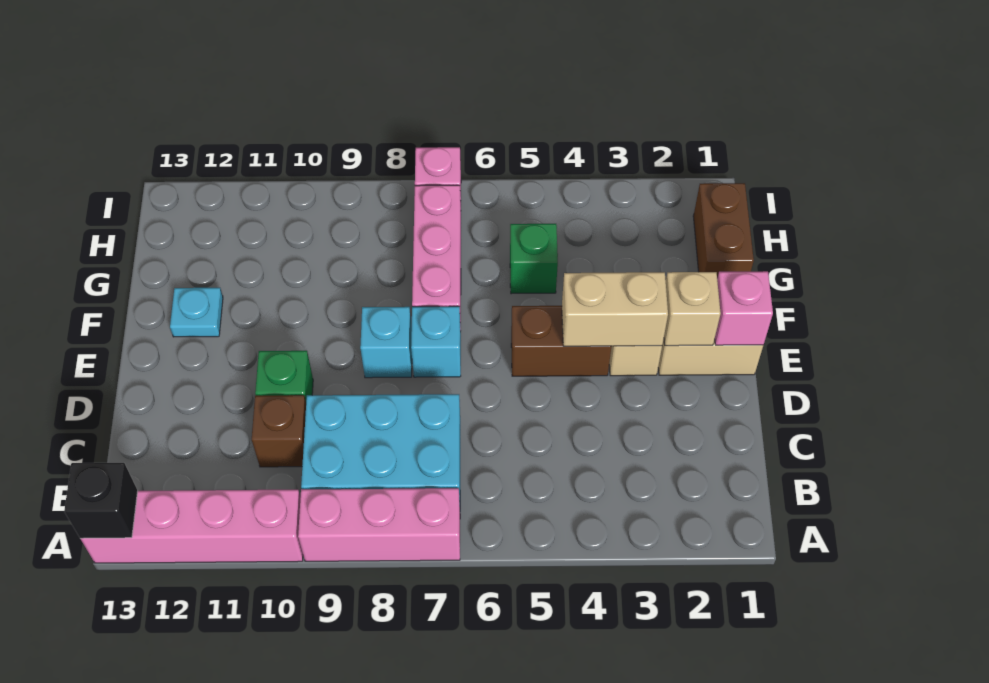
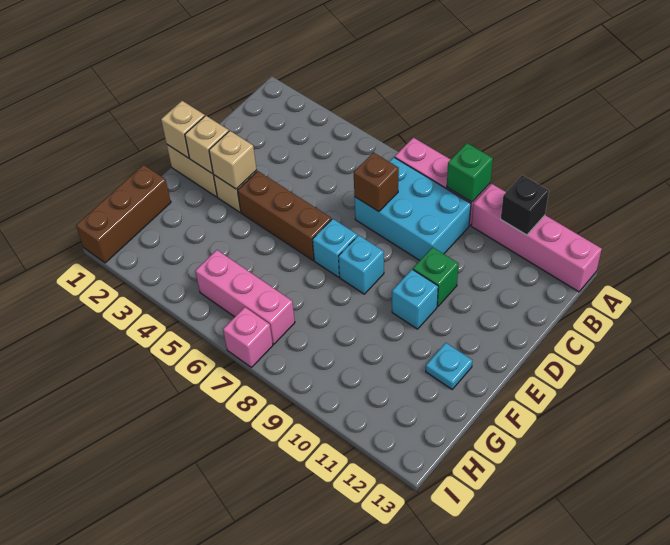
black brick A13 level 2 -> black brick A11 level 2
brown brick C10 level 1 -> brown brick C7 level 2
pink brick E1 level 2 -> tan brick E1 level 2
tan brick E3:E4 level 2 -> tan brick E3 level 2
brown brick E4:E5 level 1 -> brown brick E4:E6 level 1
none -> cyan brick E10 level 1
pink brick F7:H7 level 1 -> pink brick H5:H7 level 1
brown brick G1:H1 level 1 -> brown brick G1:I1 level 1
green brick G5 level 1 -> green brick A9 level 2

